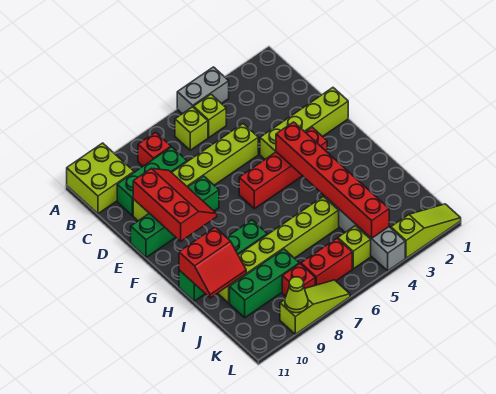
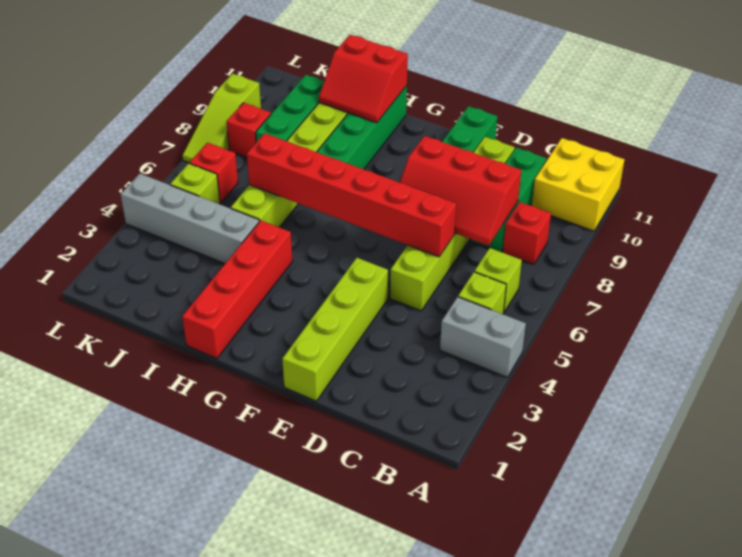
grey brick A4:A5 level 1 -> grey brick A4:B4 level 1
lime brick A10:B11 level 1 -> yellow brick A10:B11 level 1
red slope D9:F10 level 2 top 10 -> red slope C7:E8 level 2 top 8
red brick F3:F6 level 1 -> red brick H1:H4 level 1
red brick F4:K4 level 2 -> red brick D6:I6 level 2
red slope H10:I11 level 2 top H -> red slope H10:I11 level 2 top 11
red brick K6:K7 level 1 -> red brick K6 level 1
lime slope L1:L3 level 1 top 3 -> none
lime cone L9 level 2 -> none

